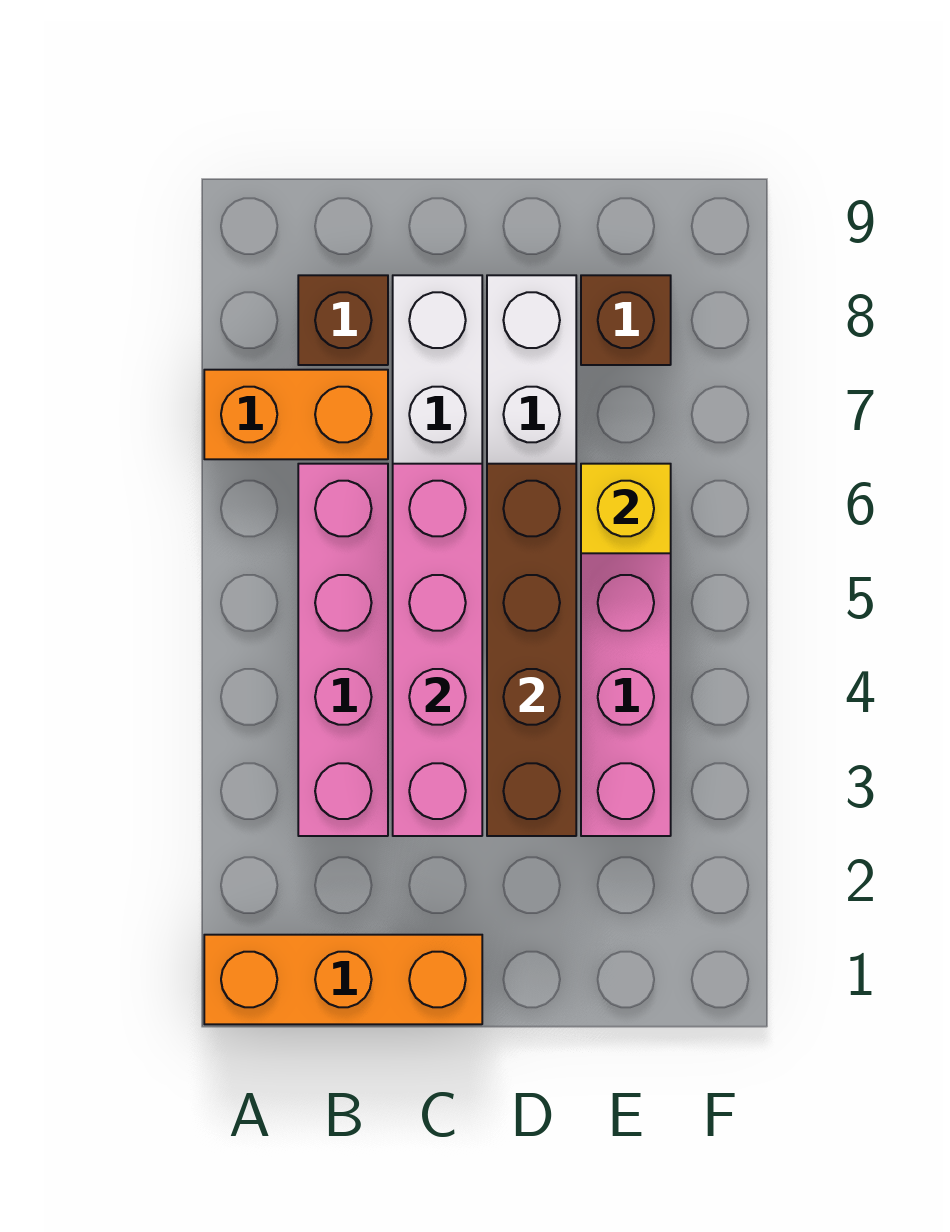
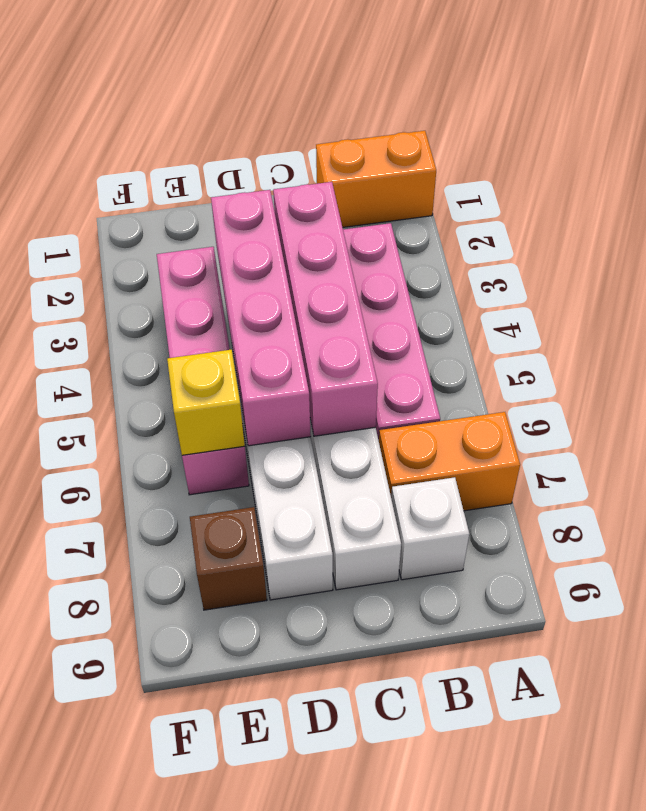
orange brick A1:C1 level 1 -> orange brick A1:B1 level 1
brown brick B8 level 1 -> white brick B8 level 1
brown brick D3:D6 level 2 -> pink brick D3:D6 level 2

